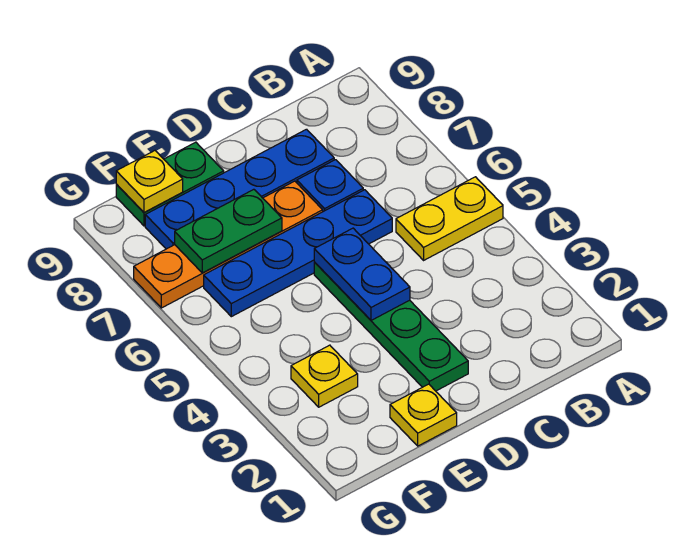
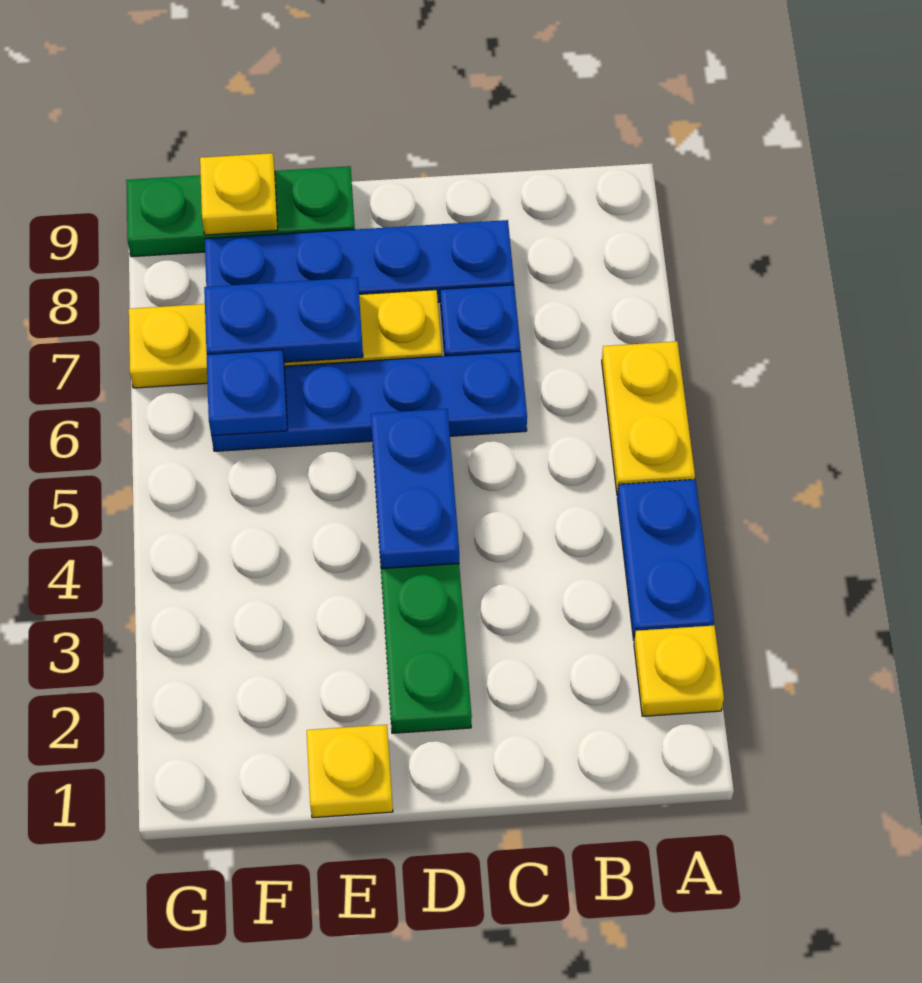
none -> blue plate A3:A4 level 1
yellow plate A5:B5 level 1 -> yellow plate A5:A6 level 1
orange plate D7:G7 level 1 -> yellow plate D7:G7 level 1
green plate E7:F7 level 2 -> blue plate E7:F7 level 2
green plate E9:F9 level 1 -> green plate E9:G9 level 1
yellow plate F3 level 1 -> yellow plate A2 level 1
none -> blue plate F6 level 2

